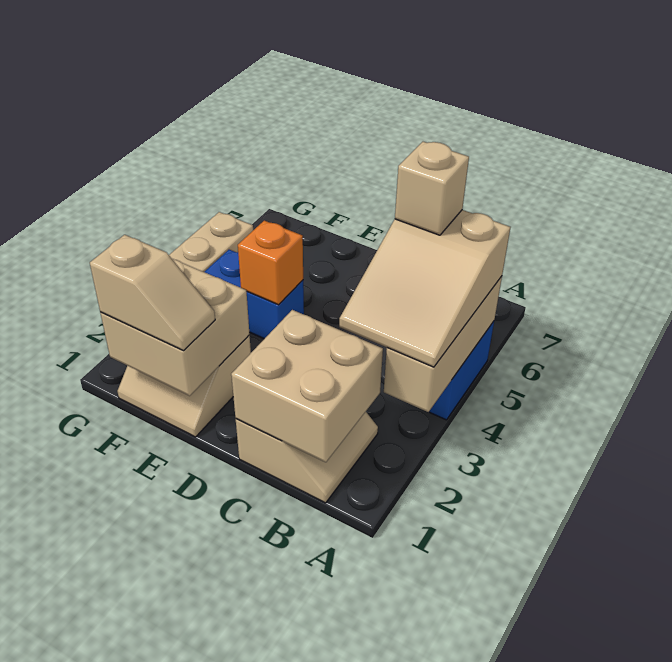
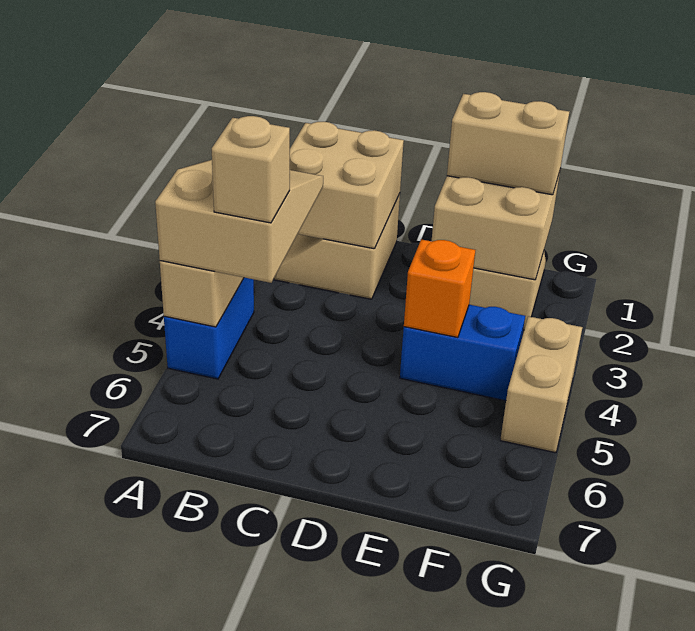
tan slope E1:F1 level 3 top F -> tan brick E1:F1 level 3

